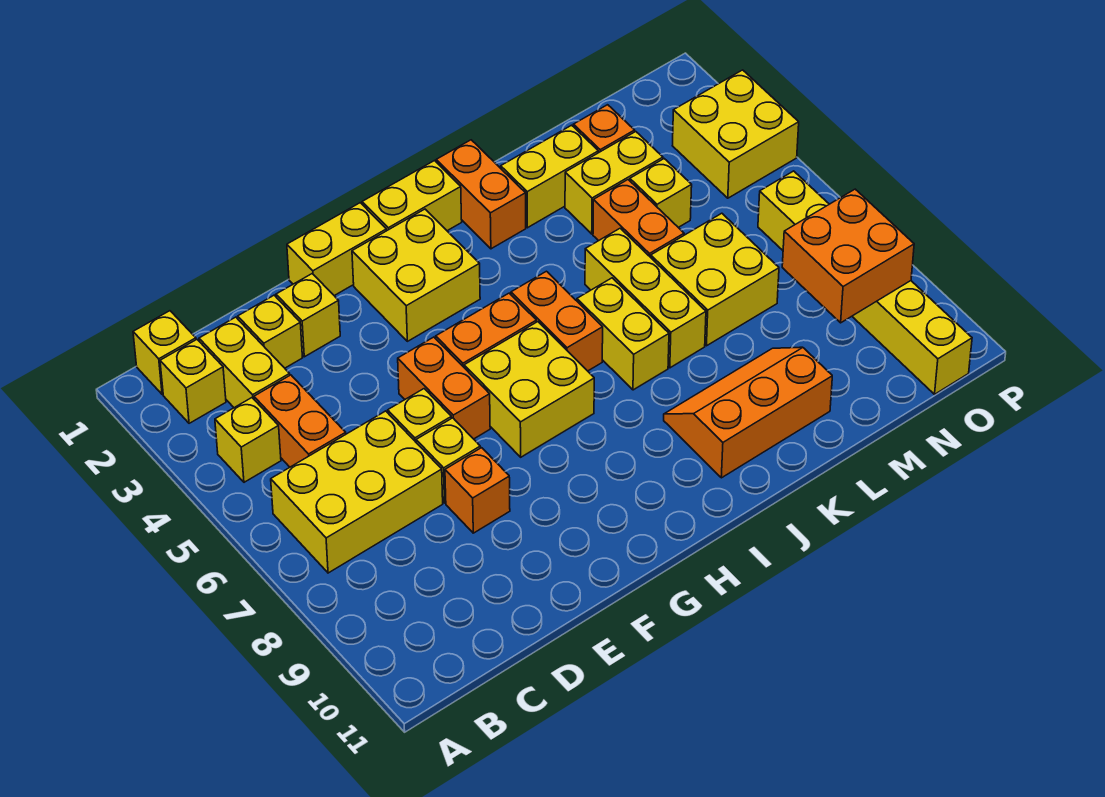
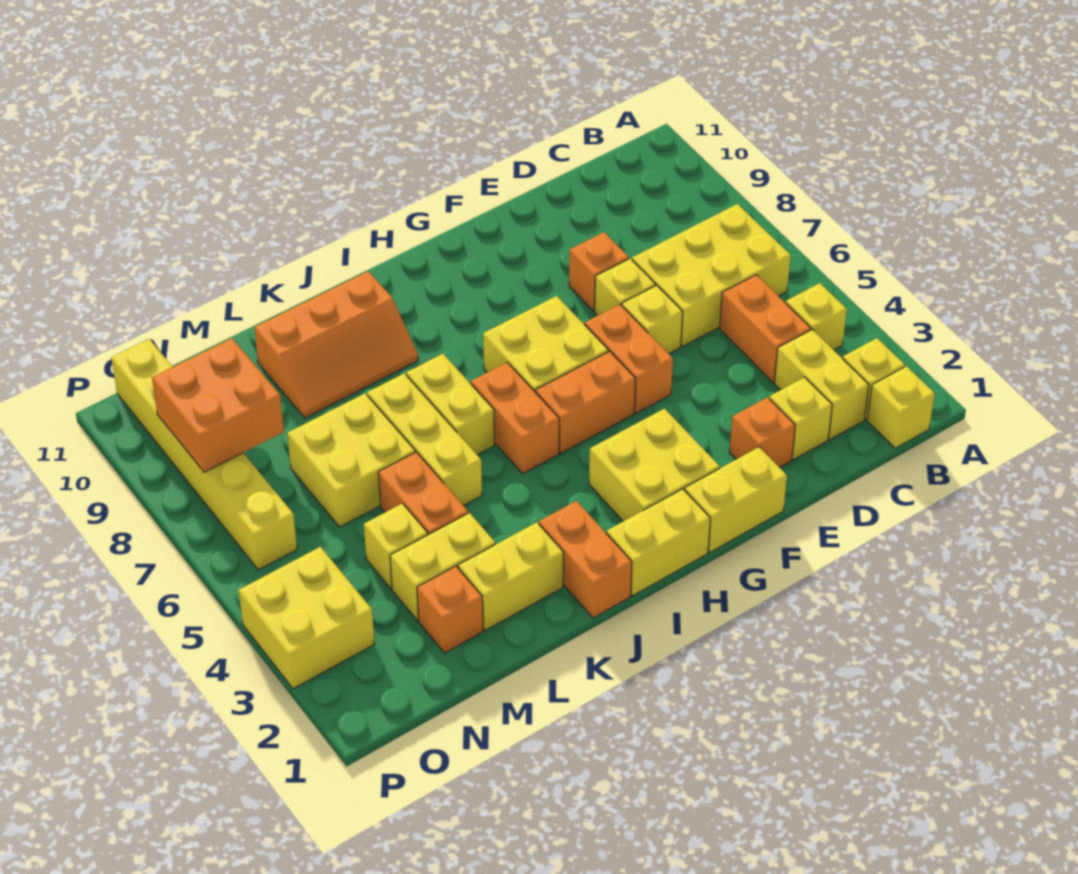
yellow brick E2 level 1 -> orange brick E2 level 1

